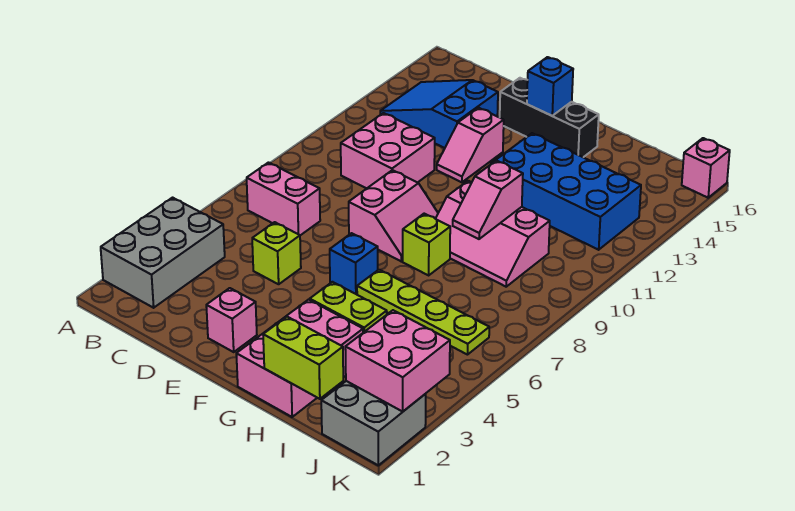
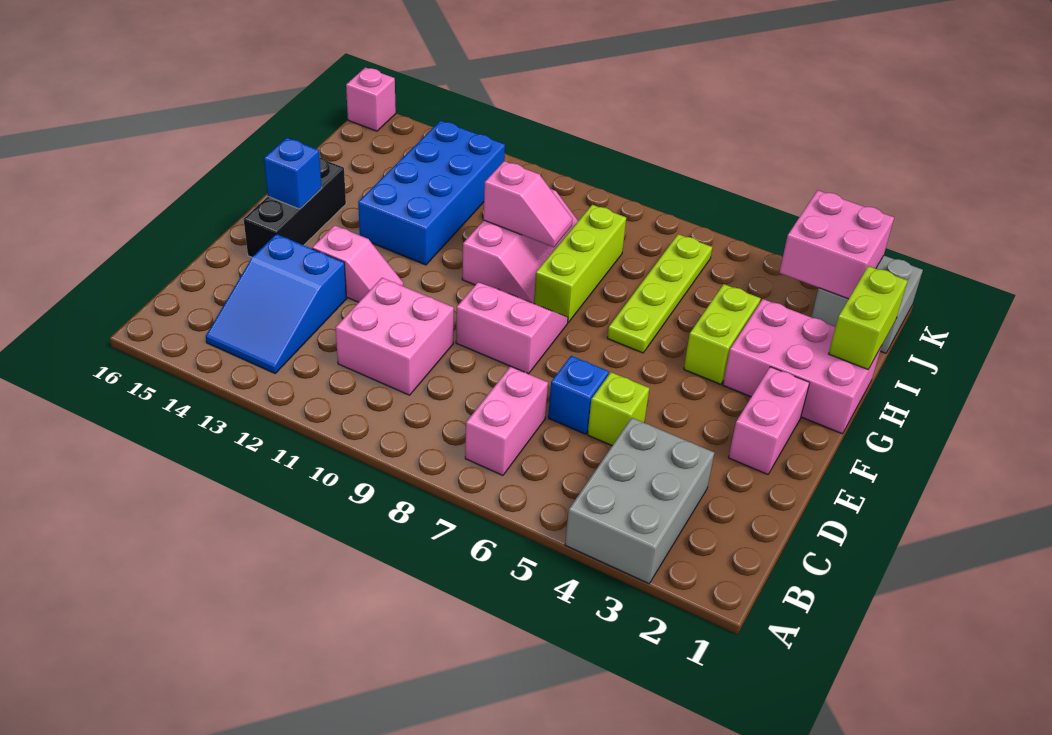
grey brick A2:B4 level 1 -> grey brick A3:C4 level 1
pink brick E2 level 1 -> pink brick E2:F2 level 1
blue brick F6 level 1 -> blue brick D6 level 1
lime brick G8 level 1 -> lime brick G8:I8 level 1

